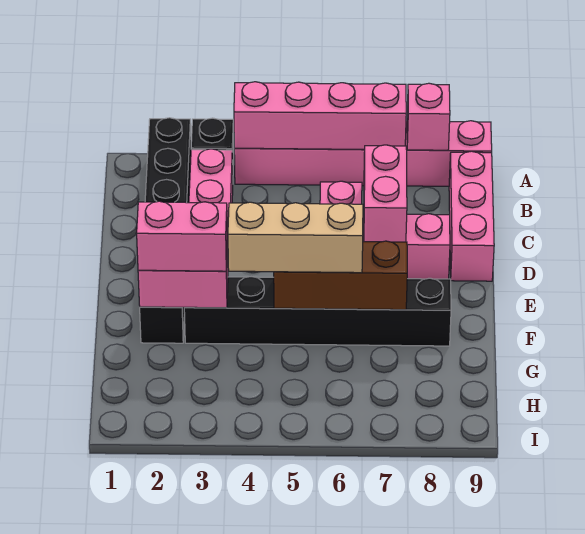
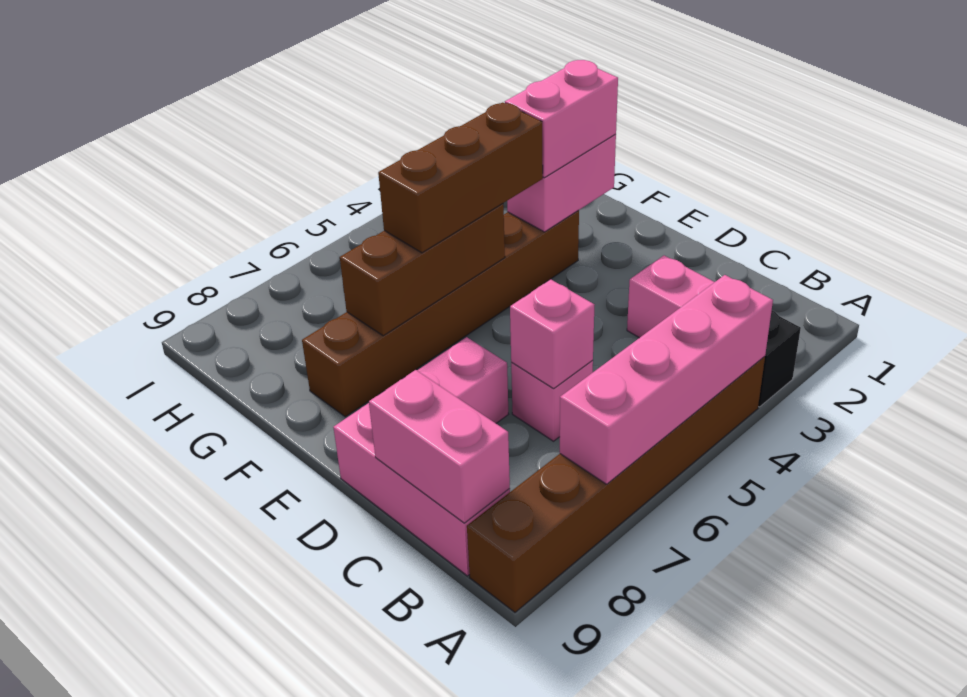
black brick A2:F2 level 1 -> none
pink brick A4:A9 level 1 -> brown brick A4:A9 level 1
pink brick A8 level 2 -> pink brick C6 level 2
pink brick C7:D7 level 2 -> pink brick B9:C9 level 2
black brick F3:F8 level 1 -> brown brick F3:F8 level 1
tan brick F4:F6 level 3 -> brown brick F4:F6 level 3

